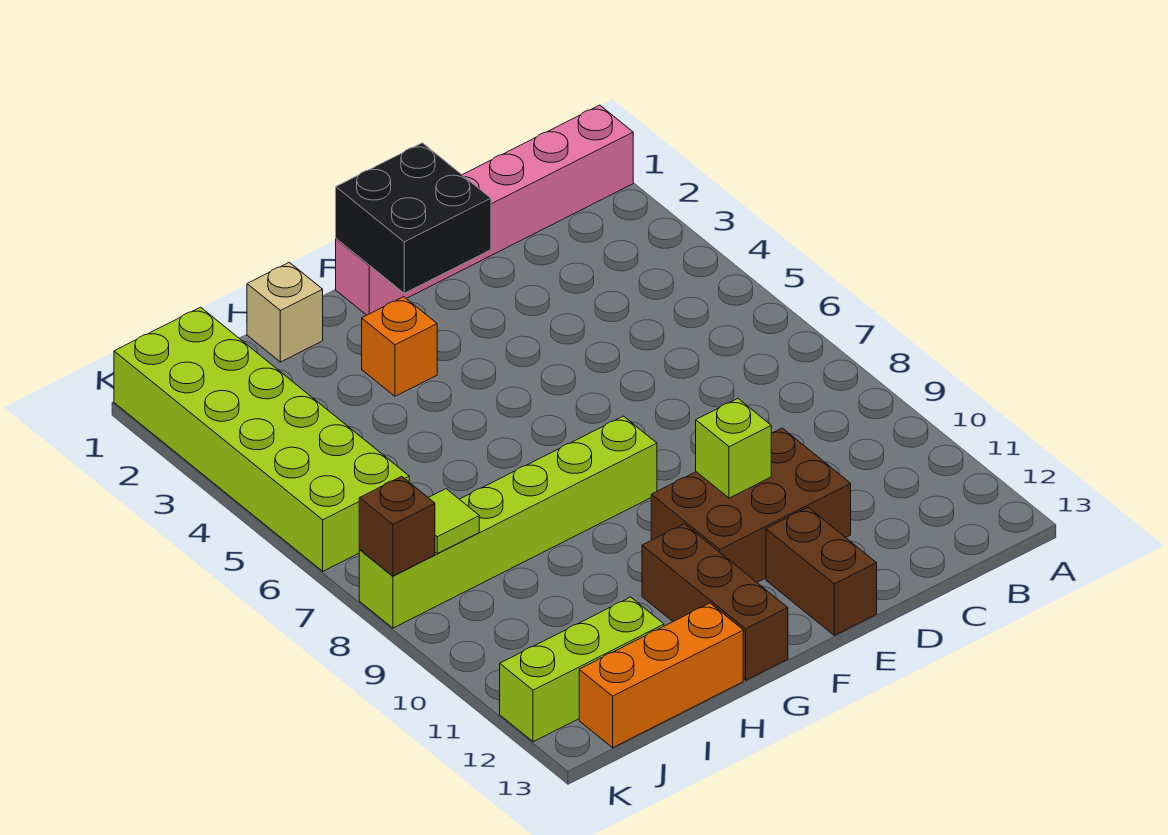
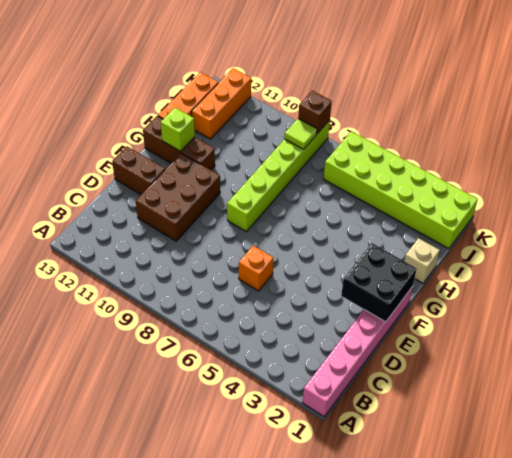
lime brick E10 level 2 -> lime brick G12 level 2
orange brick G3 level 1 -> orange brick D6 level 1
lime brick I12:K12 level 1 -> orange brick I12:K12 level 1

